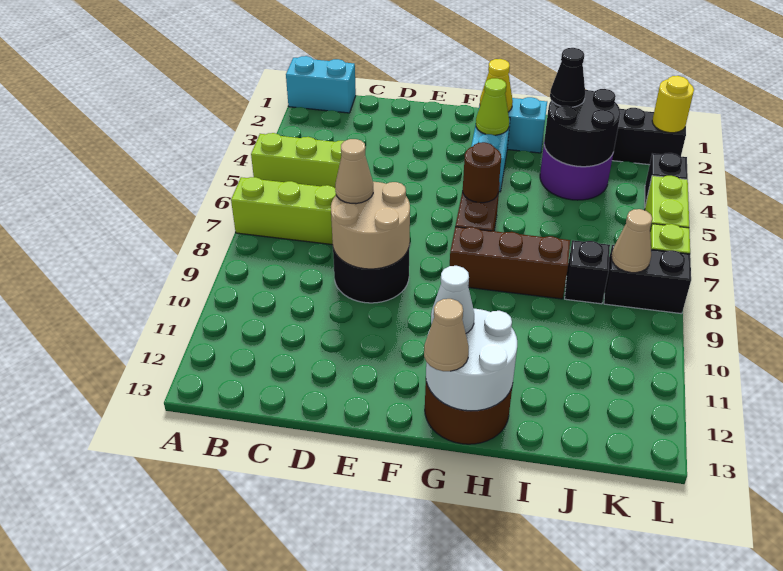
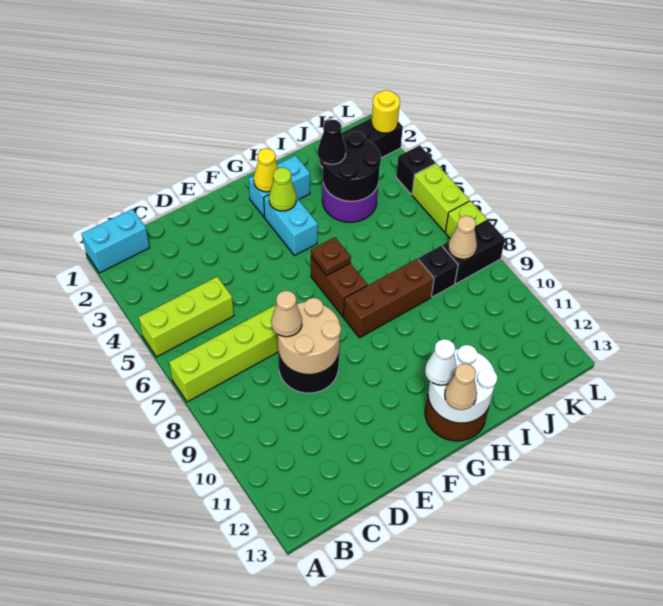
brown round brick G6 level 2 -> brown plate G6 level 2

